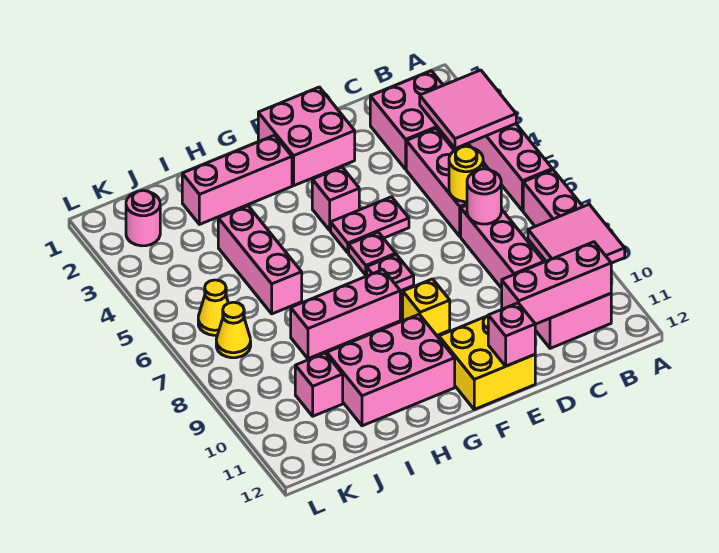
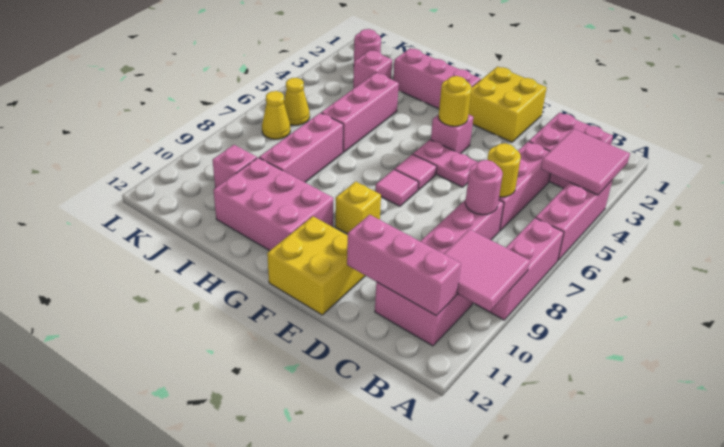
pink brick E1:F2 level 1 -> yellow brick E1:F2 level 1
pink brick E12 level 2 -> pink brick J3 level 1
none -> yellow round brick F4 level 2
pink plate F6 level 1 -> pink tile F6 level 1
pink plate F7 level 1 -> pink tile F7 level 1
pink brick G8:I8 level 1 -> pink brick I7:I9 level 1

